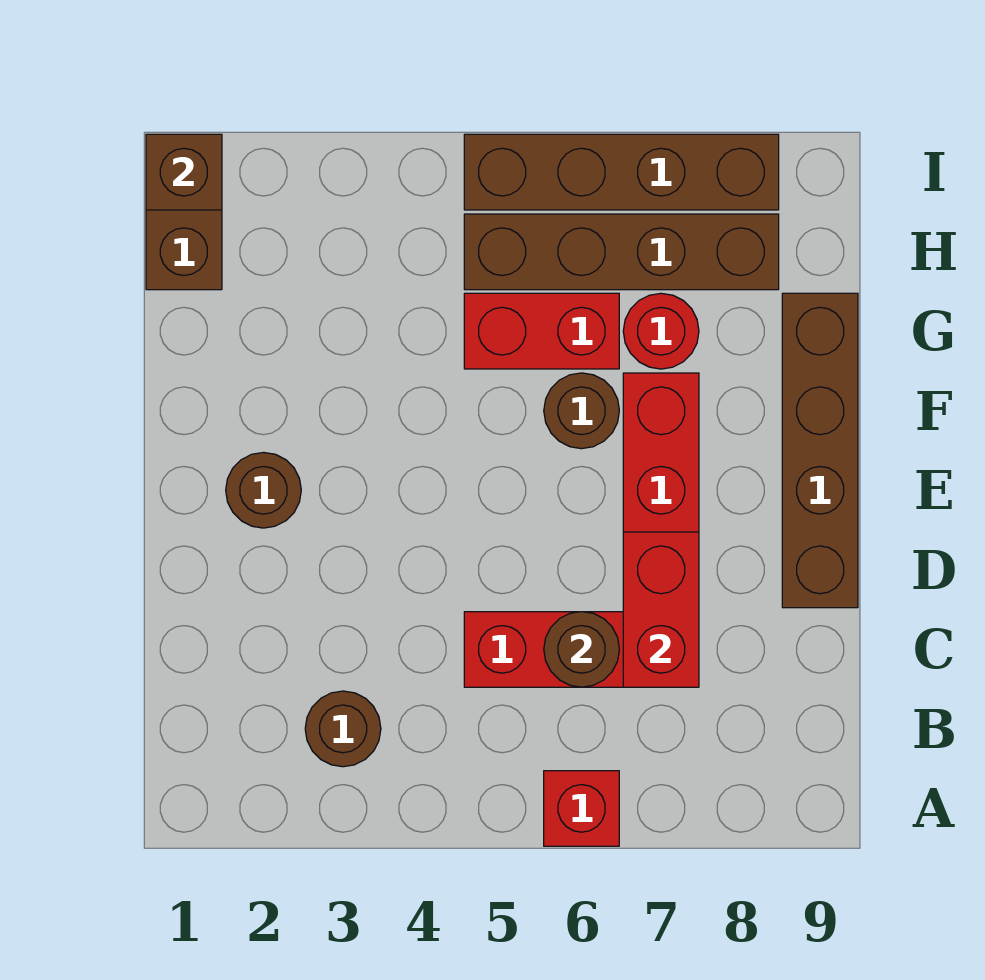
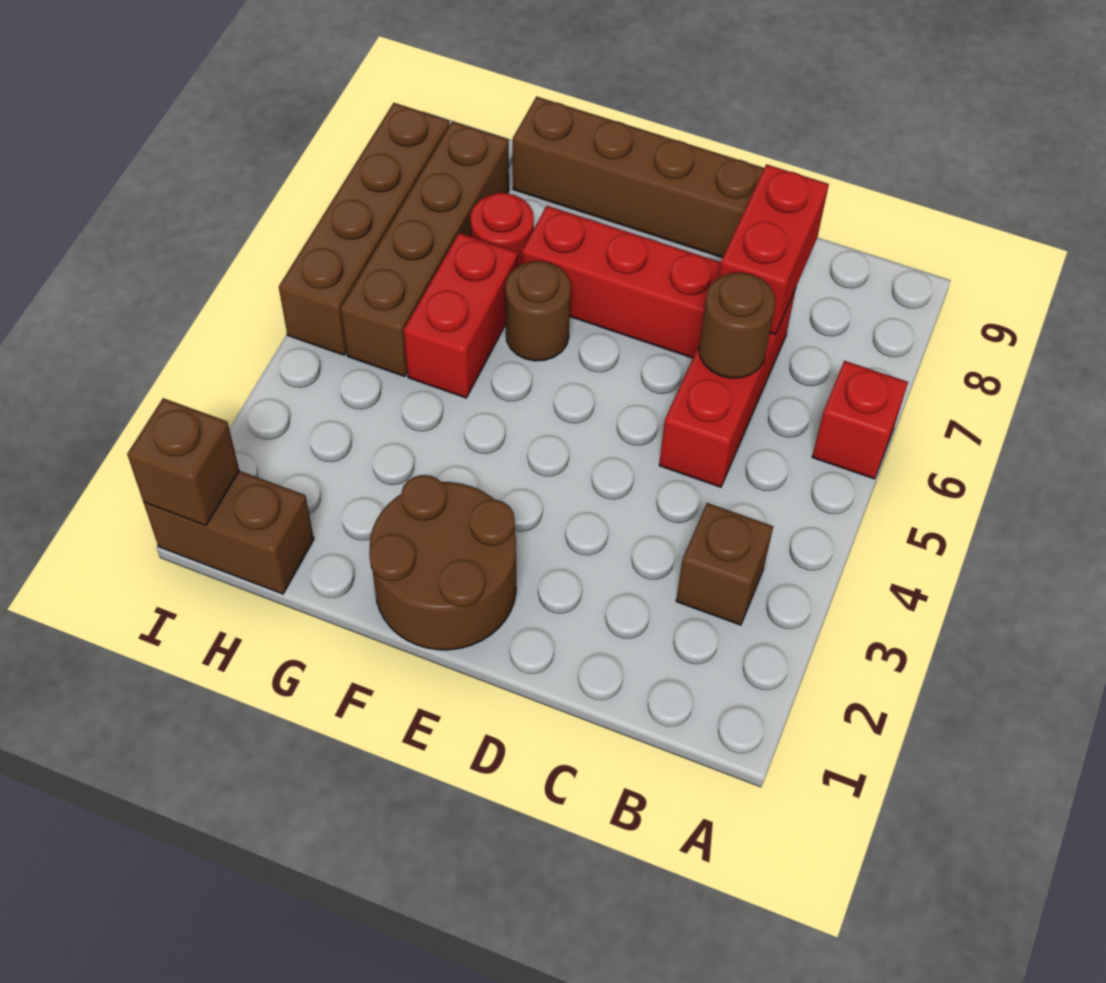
brown round brick B3 level 1 -> brown brick B3 level 1
red brick C7:D7 level 2 -> red brick C7:C8 level 2
brown round brick E2 level 1 -> brown round brick E1:F2 level 1

